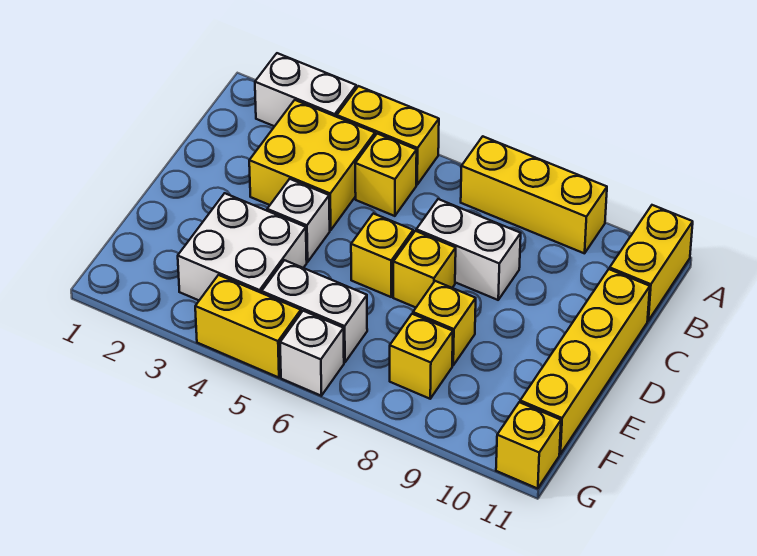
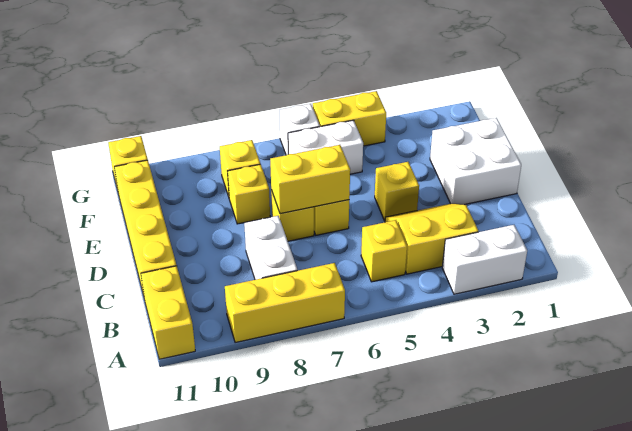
yellow brick A4:A5 level 1 -> yellow brick D6:D7 level 2
yellow brick B3:C4 level 1 -> yellow slope B3:C4 level 1 top B
white brick C7:C8 level 1 -> white brick B8:C8 level 1
white brick D4 level 1 -> yellow brick D4 level 1
white brick E3:F4 level 1 -> white brick D1:E2 level 1

